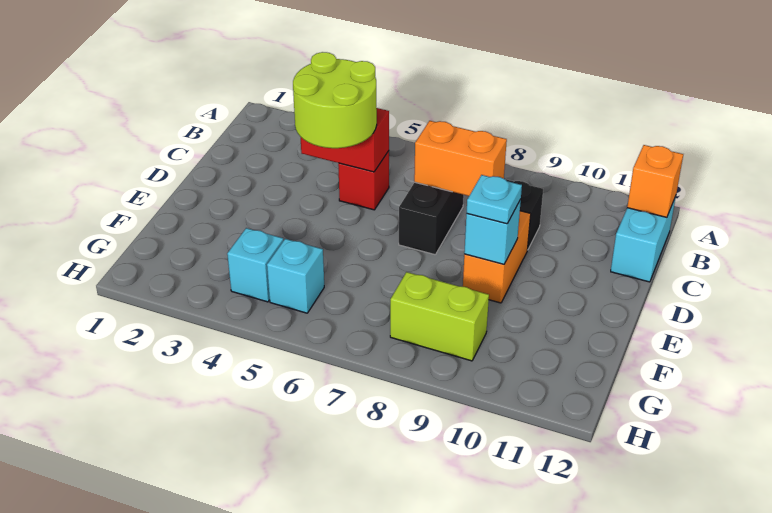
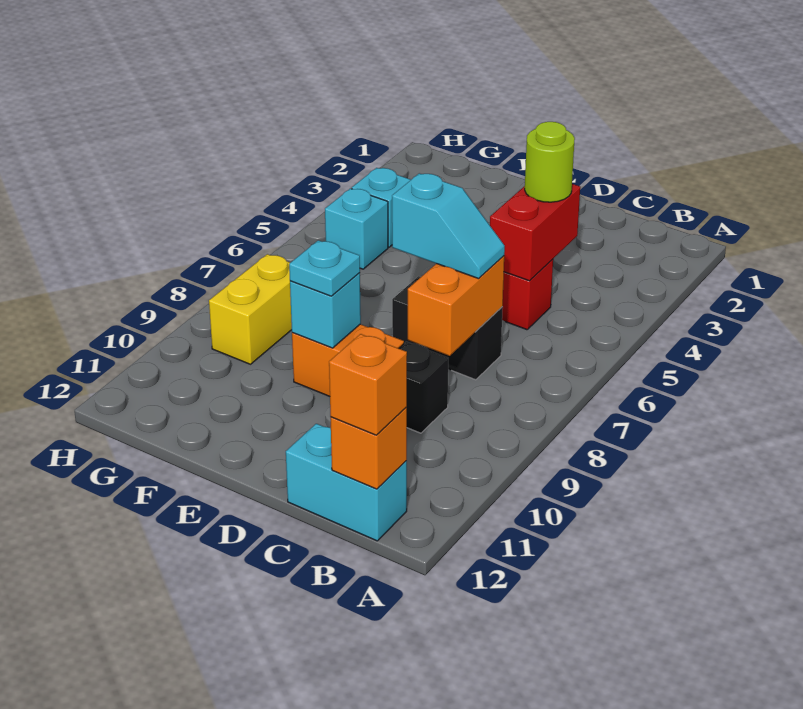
none -> orange brick B12 level 3
lime round brick C4:D5 level 3 -> lime round brick C4 level 3
none -> cyan slope C7:D7 level 3 top D
lime brick G8:G9 level 1 -> yellow brick G8:G9 level 1

